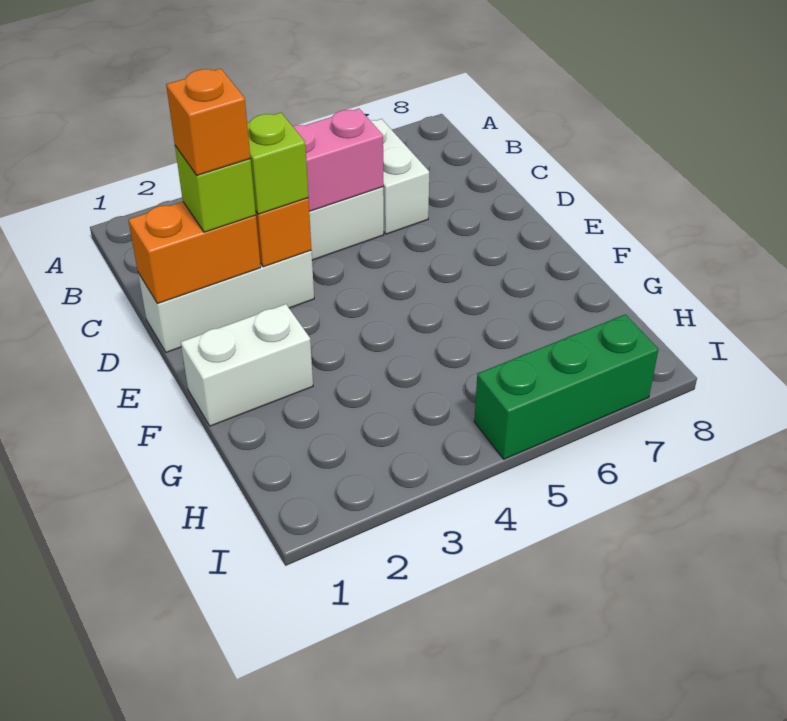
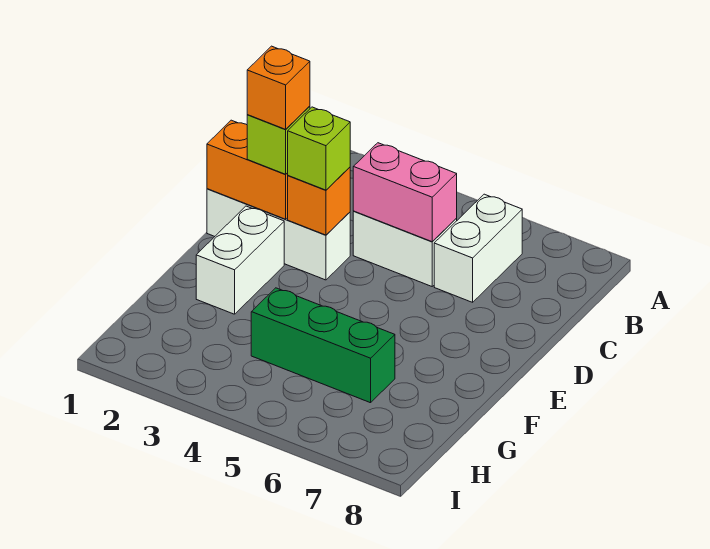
white brick F1:F2 level 1 -> white brick E2:F2 level 1
green brick I5:I7 level 1 -> green brick G4:G6 level 1

